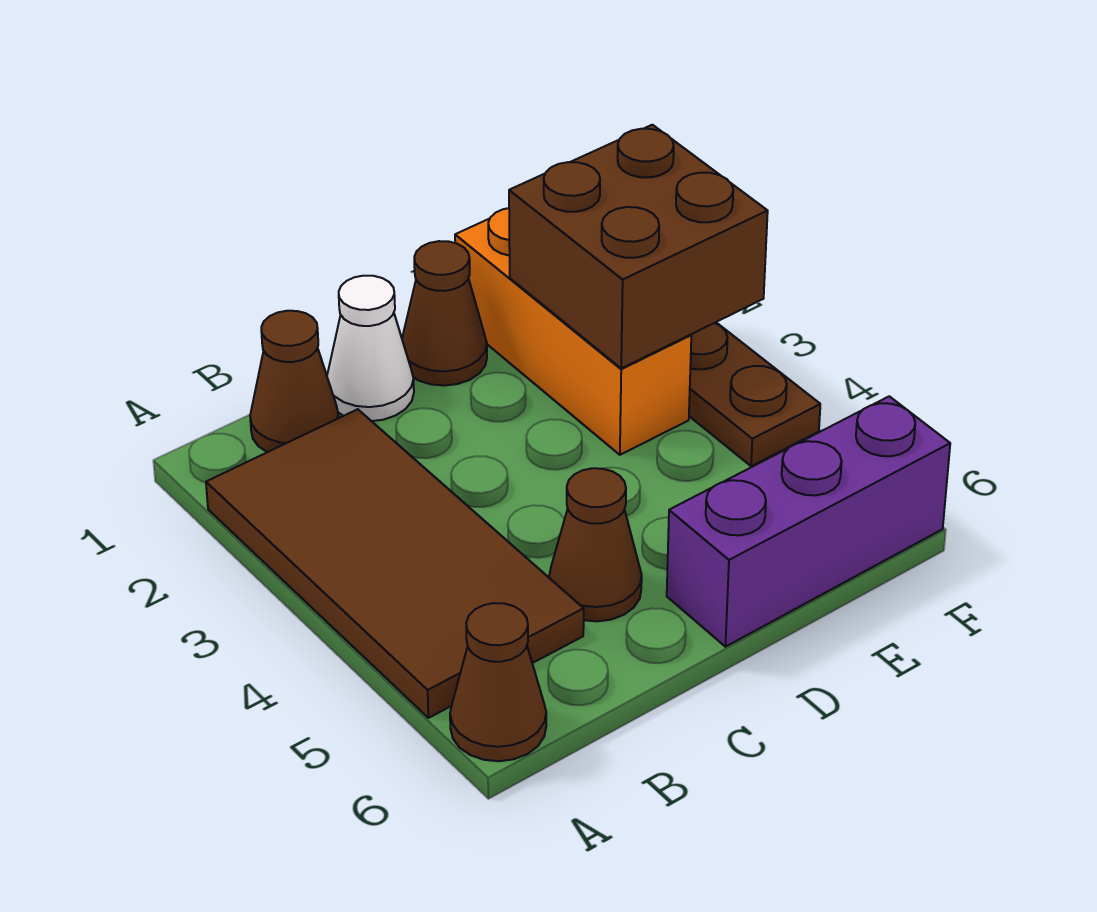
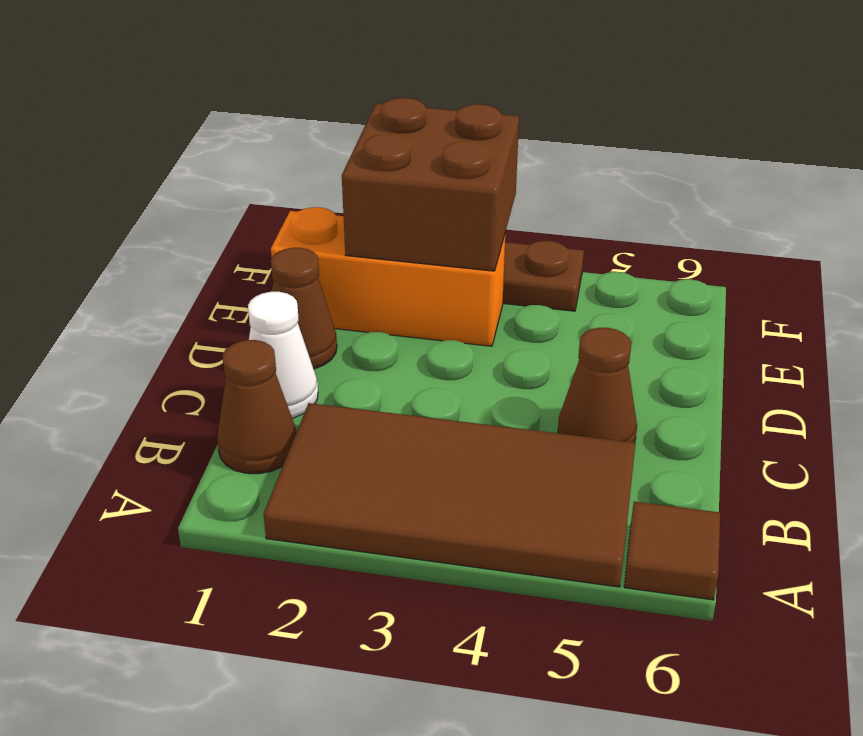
brown cone A6 level 1 -> brown tile A6 level 1
purple brick D6:F6 level 1 -> none

